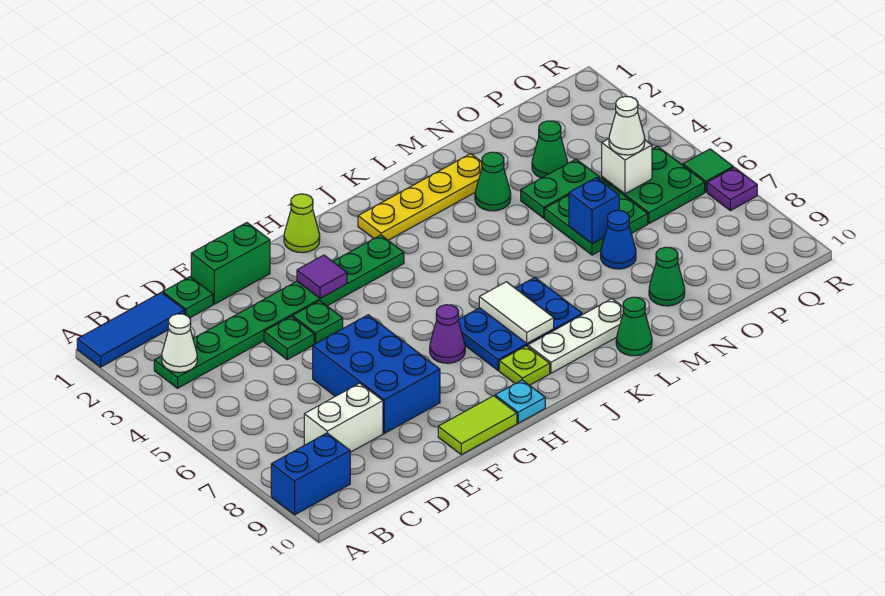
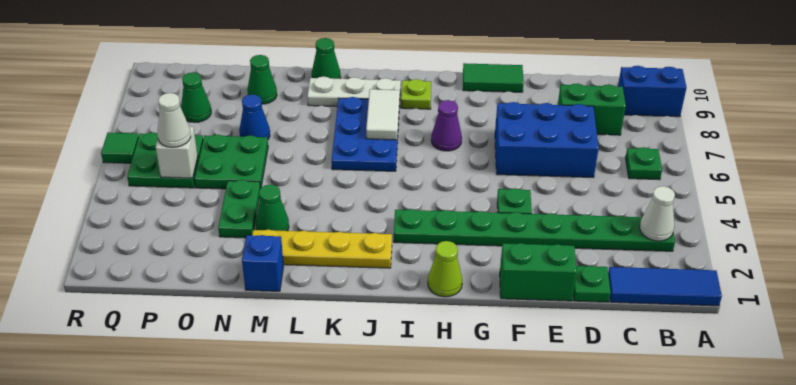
white brick C8:D8 level 1 -> green brick C8:D8 level 1
green plate E4 level 1 -> green plate B6 level 1
blue brick E6:F8 level 1 -> blue brick D6:F7 level 1
lime tile F10:G10 level 1 -> green tile F10:G10 level 1
purple tile G3 level 2 -> none
cyan plate H10 level 1 -> none
blue plate I7:K8 level 1 -> blue plate J6:K8 level 1
green plate N4:O4 level 1 -> green plate N3:N4 level 1
blue brick N6 level 2 -> blue brick M1 level 1
green cone O3 level 1 -> green cone P8 level 1
purple plate R7 level 1 -> none

